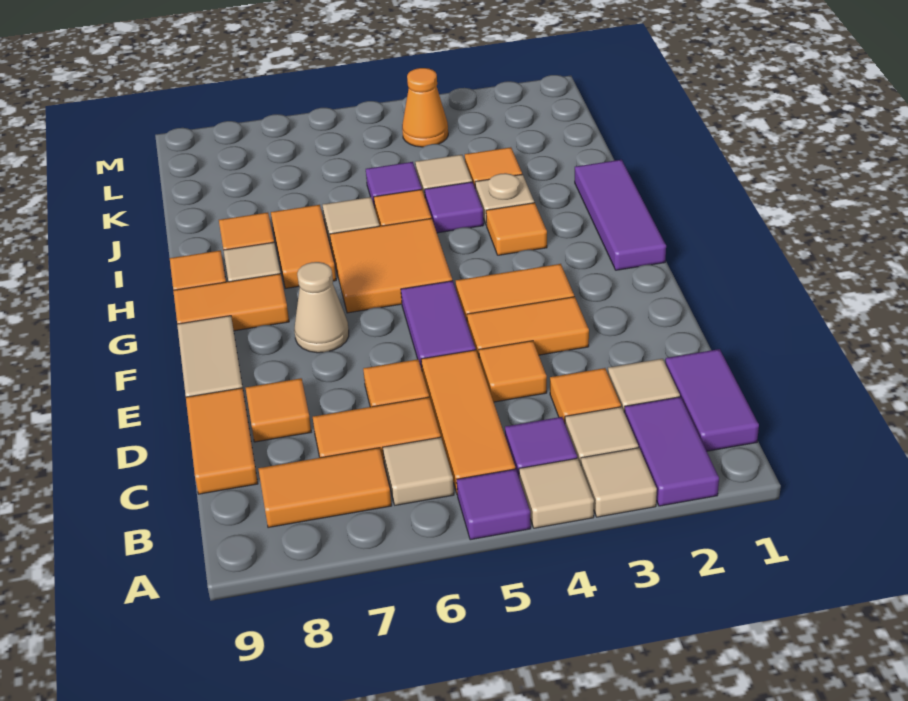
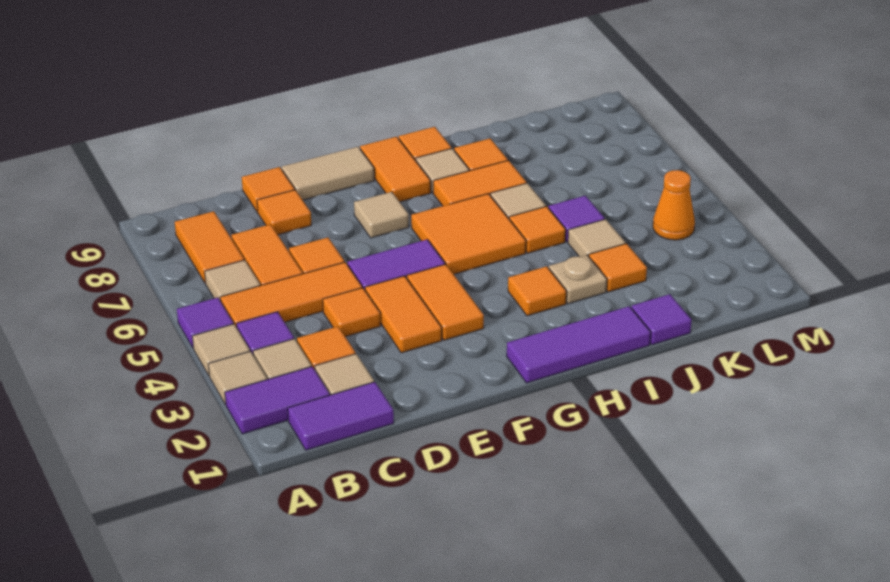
orange tile C9:D9 level 1 -> orange tile D9 level 1
tan cone F7 level 1 -> tan tile F7 level 1
purple tile I4 level 1 -> purple tile J1 level 1

